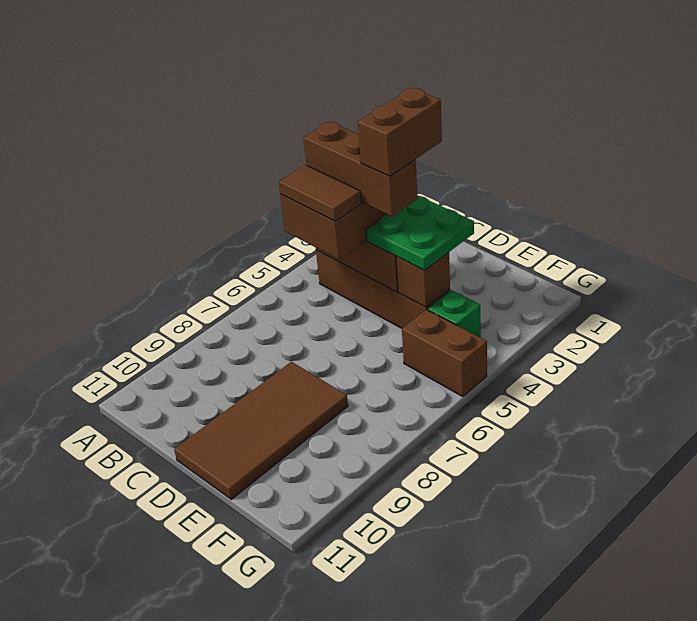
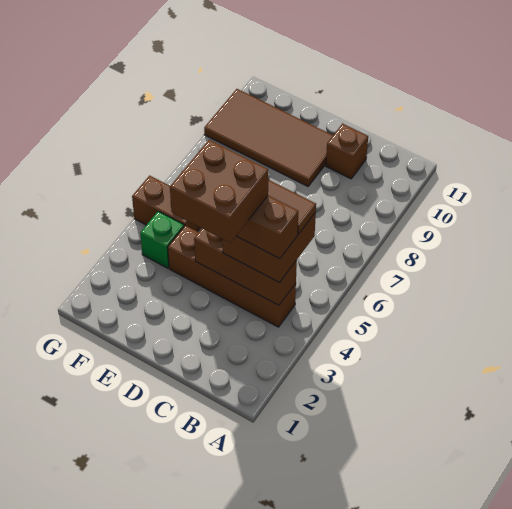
green plate D3:E4 level 3 -> none
brown brick D3:D4 level 5 -> brown brick C3:D4 level 5
brown tile D8:E11 level 1 -> brown tile D9:G10 level 1
brown brick E4 level 2 -> brown brick C10 level 1

